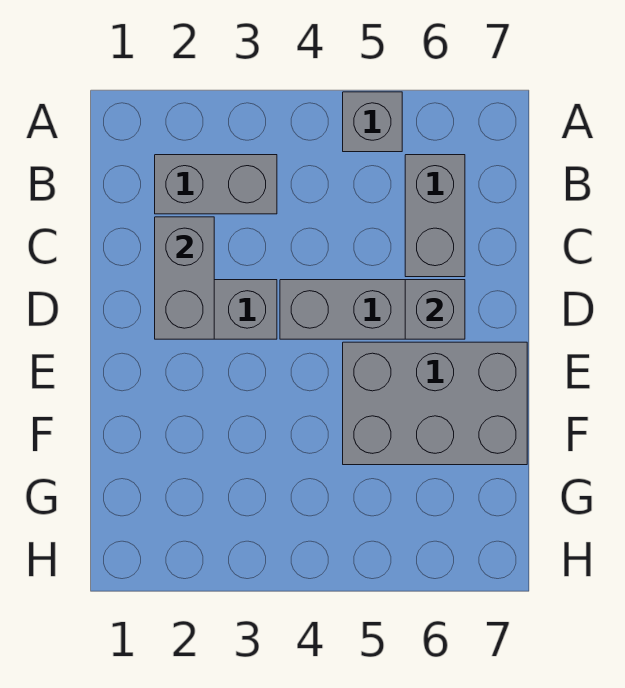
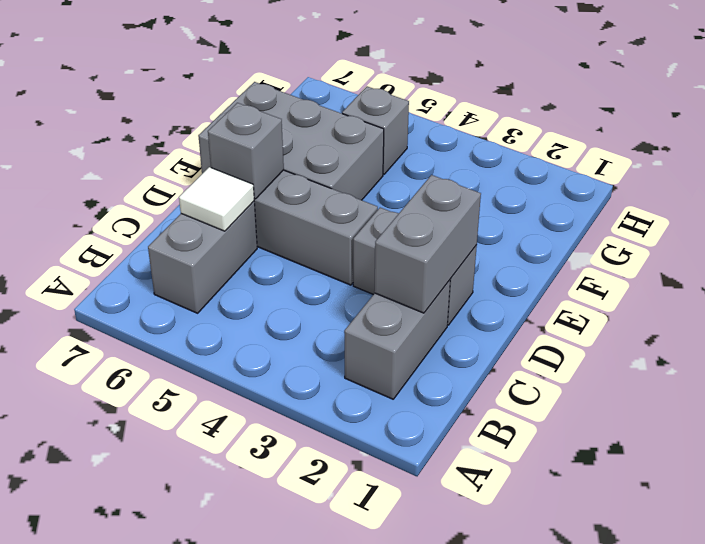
grey brick A5 level 1 -> grey brick G5 level 1
grey brick B2:B3 level 1 -> grey brick B2:C2 level 1
none -> white tile C6 level 2

